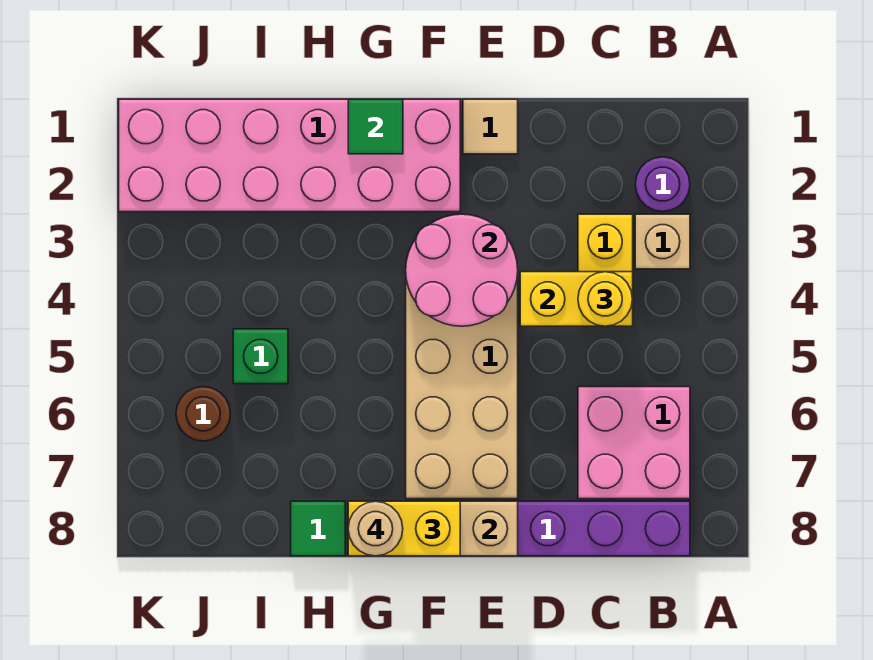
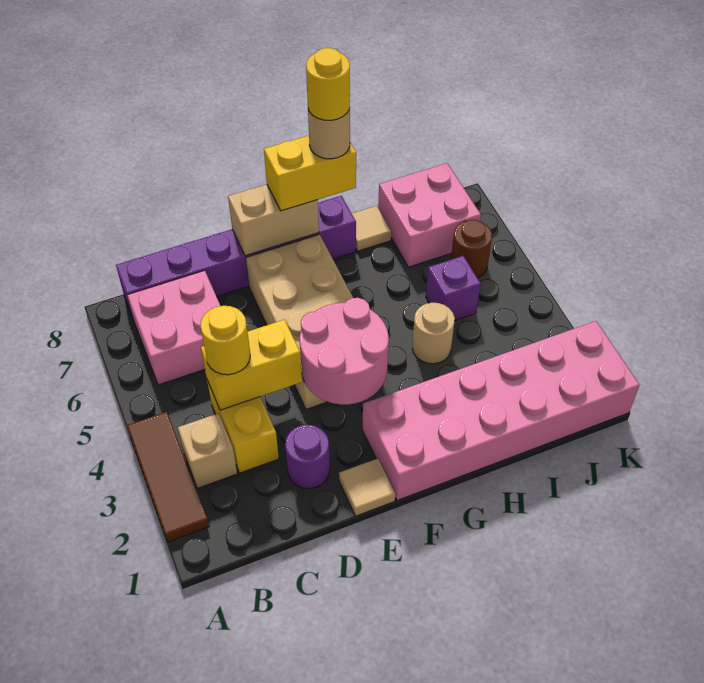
none -> brown tile A2:A4 level 1
purple round brick B2 level 1 -> purple round brick D2 level 1
green tile G1 level 2 -> none
none -> yellow round brick G8 level 5
none -> tan round brick H4 level 1
green tile H8 level 1 -> tan tile H8 level 1
green brick I5 level 1 -> purple brick I5 level 1
none -> pink brick I7:J8 level 1

